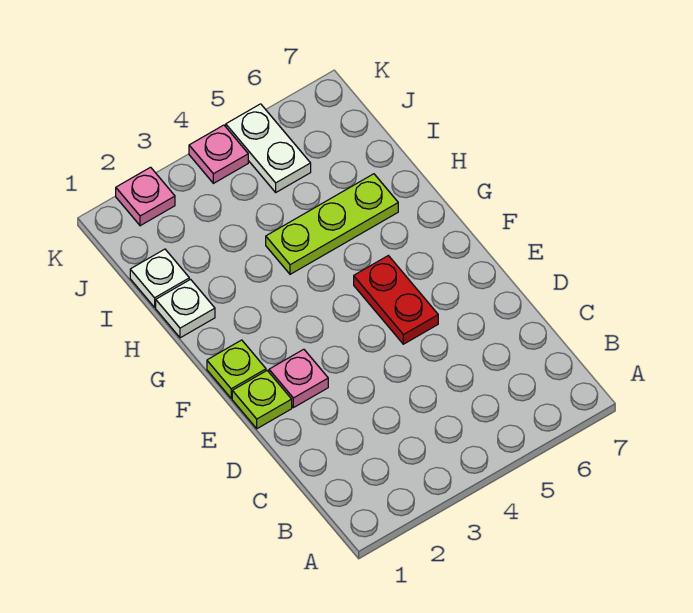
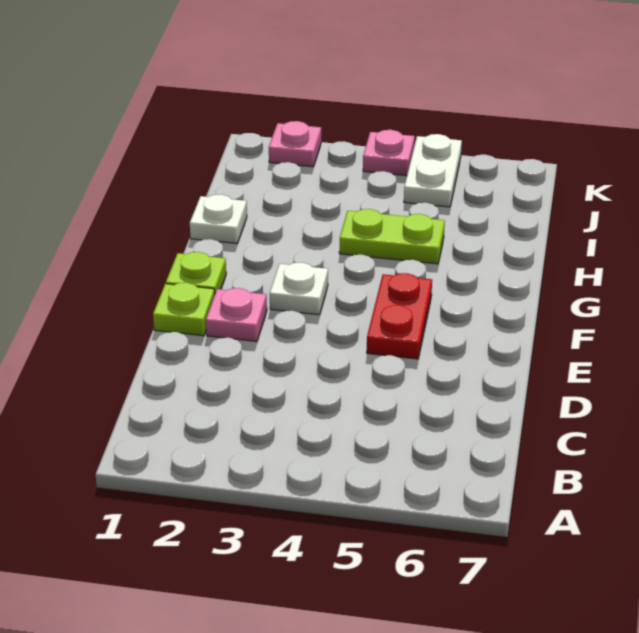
lime plate H4:H6 level 1 -> lime plate H4:H5 level 1
white plate I1 level 1 -> white plate F3 level 1

